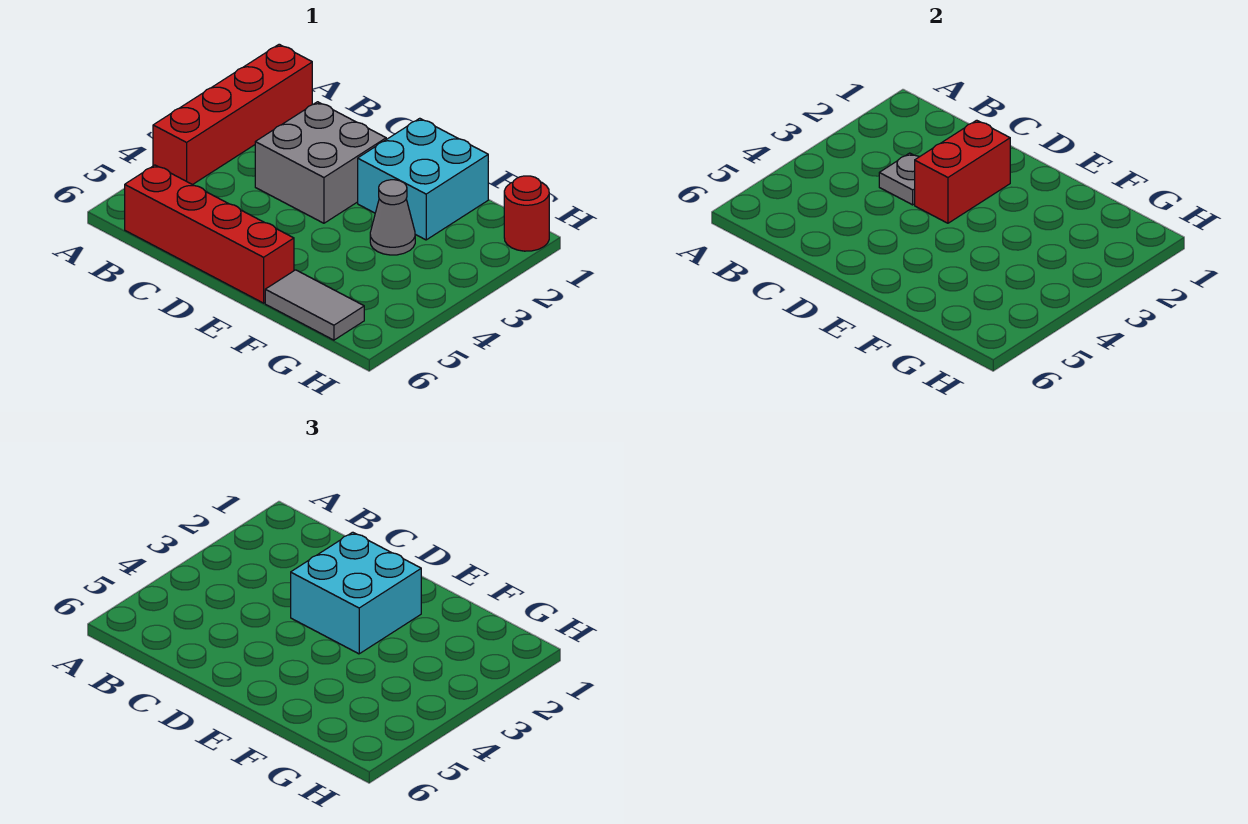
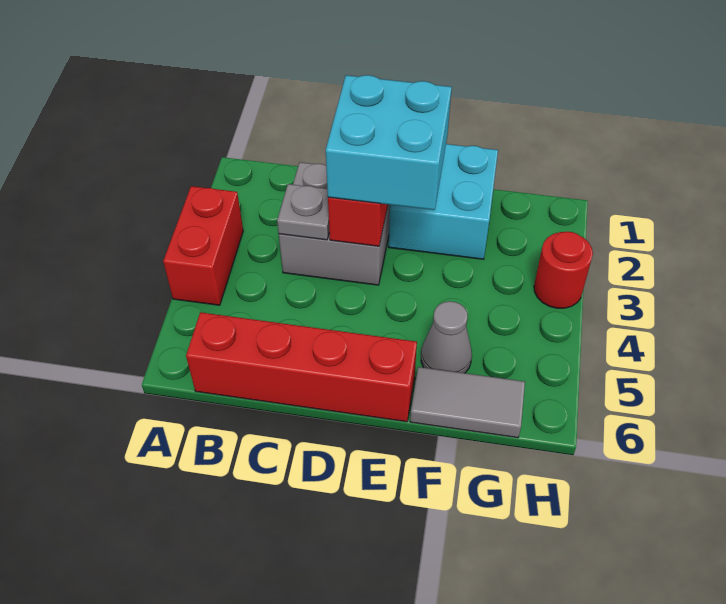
red brick A1:A4 level 1 -> red brick A3:A4 level 1
grey cone F3 level 1 -> grey cone F5 level 1
red round brick H1 level 1 -> red round brick H3 level 1

